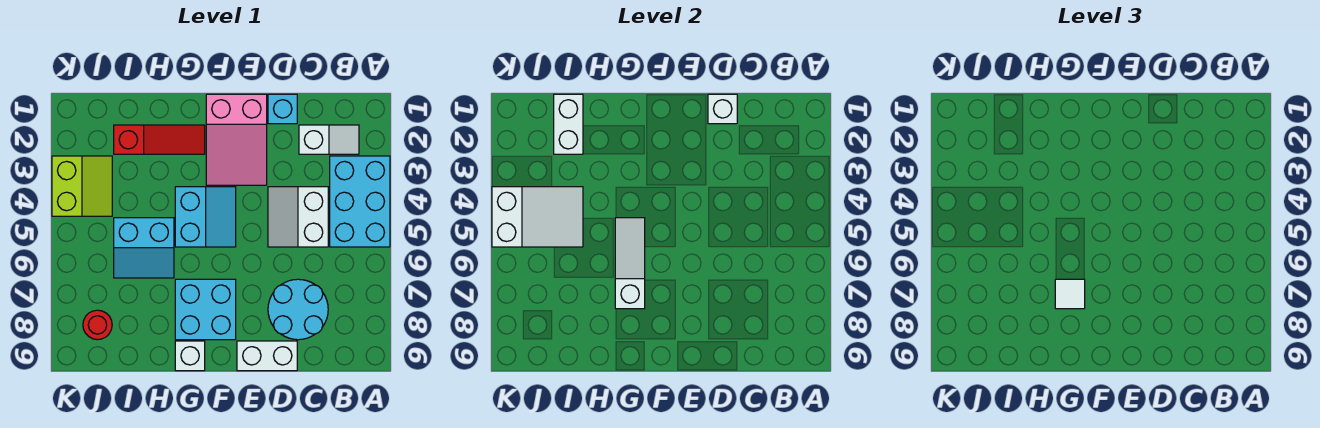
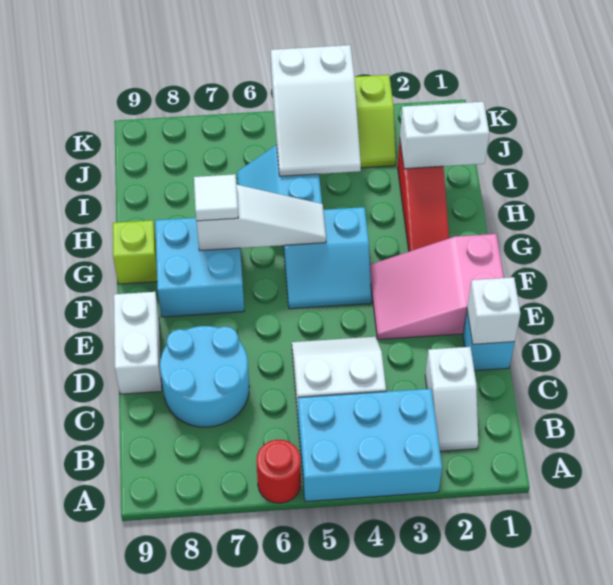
white brick G9 level 1 -> lime brick G9 level 1
red round brick J8 level 1 -> red round brick A6 level 1

